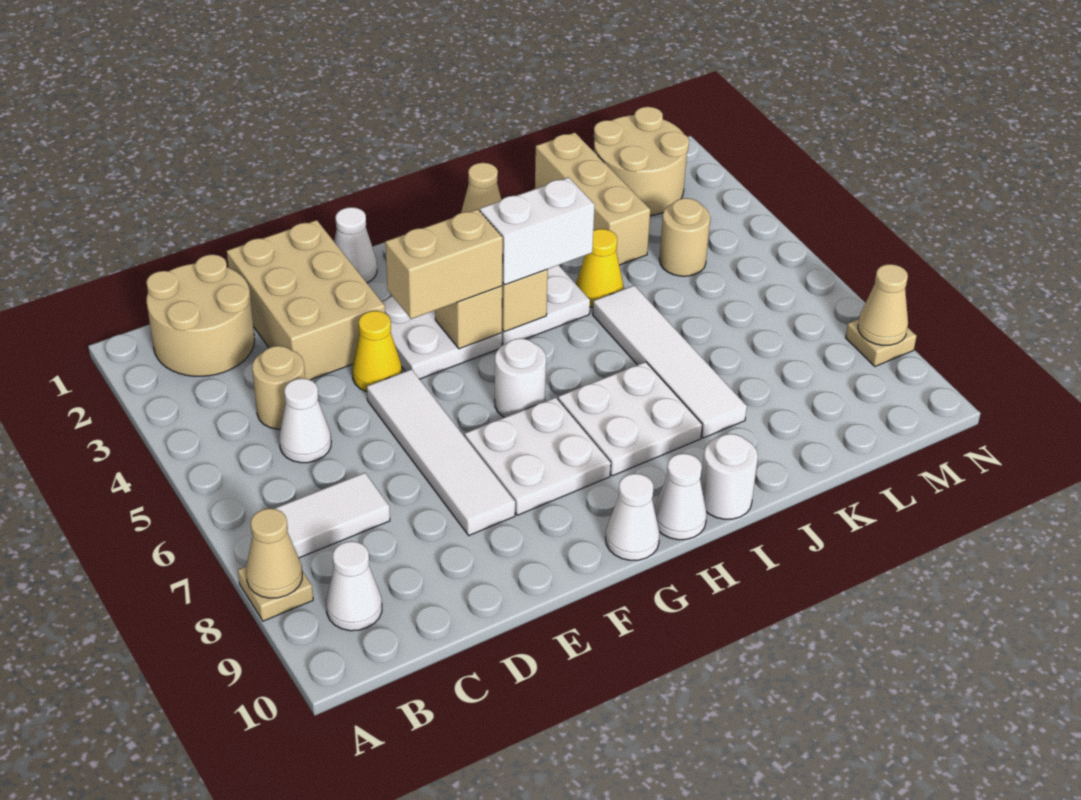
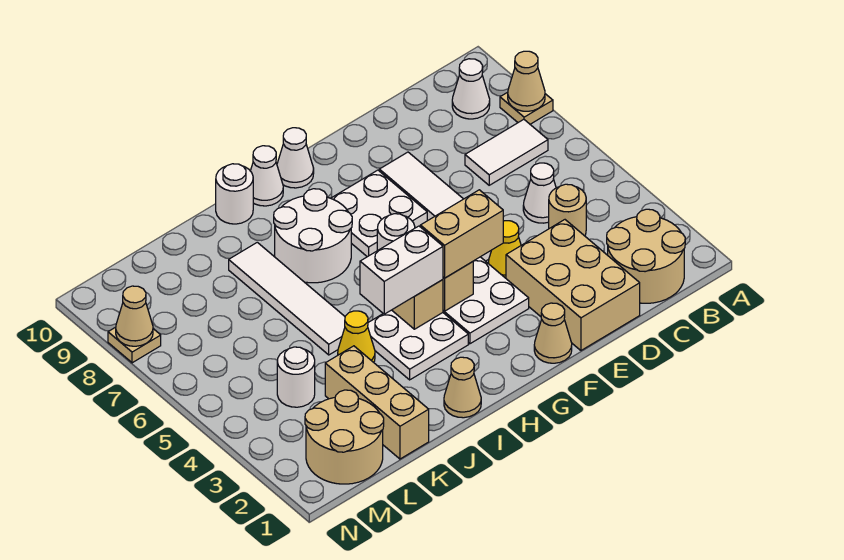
white cone F1 level 1 -> tan cone F1 level 1
white plate H7:I8 level 1 -> white round brick H7:I8 level 1
tan round brick L4 level 1 -> white round brick L4 level 1

